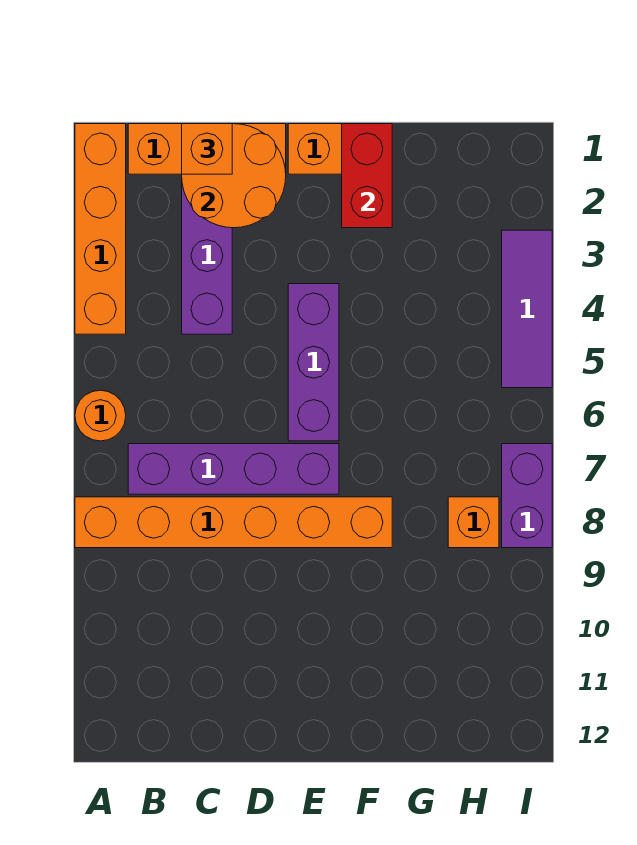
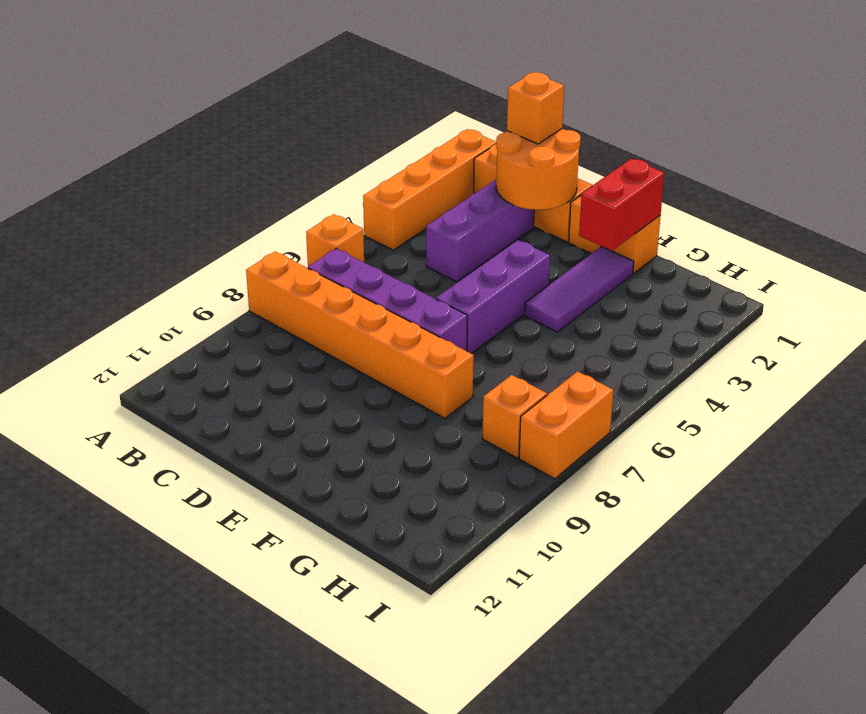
orange round brick A6 level 1 -> orange brick A6 level 1
purple tile I3:I5 level 1 -> purple tile F2:F4 level 1
purple brick I7:I8 level 1 -> orange brick I7:I8 level 1

